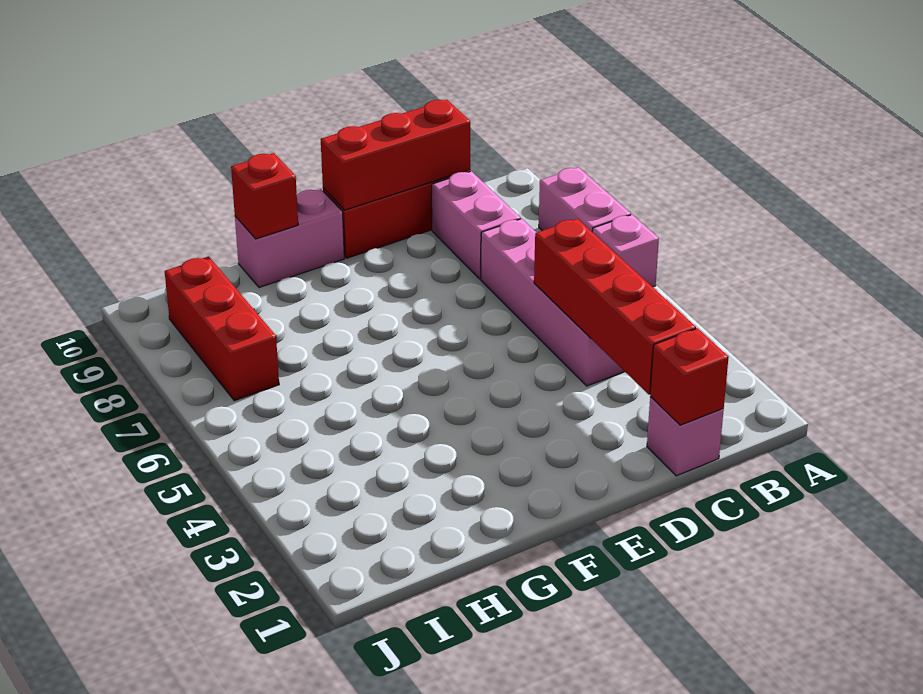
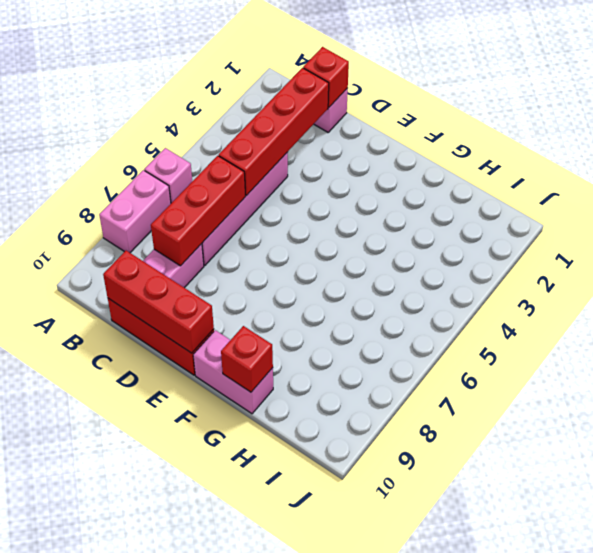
red brick I7:I9 level 1 -> red brick C6:C8 level 2

